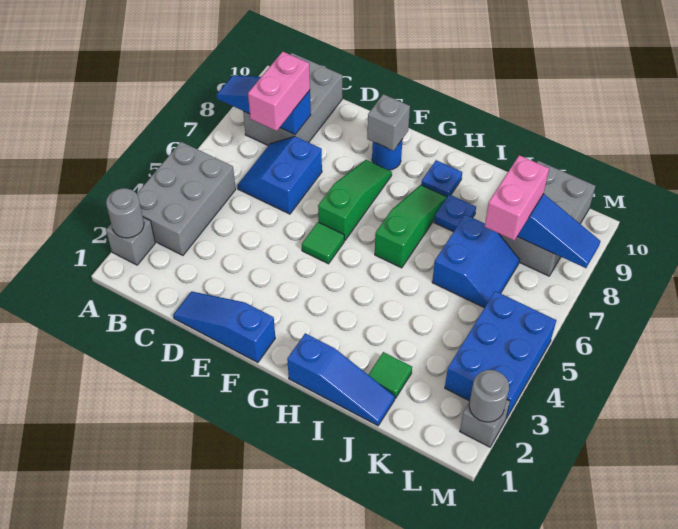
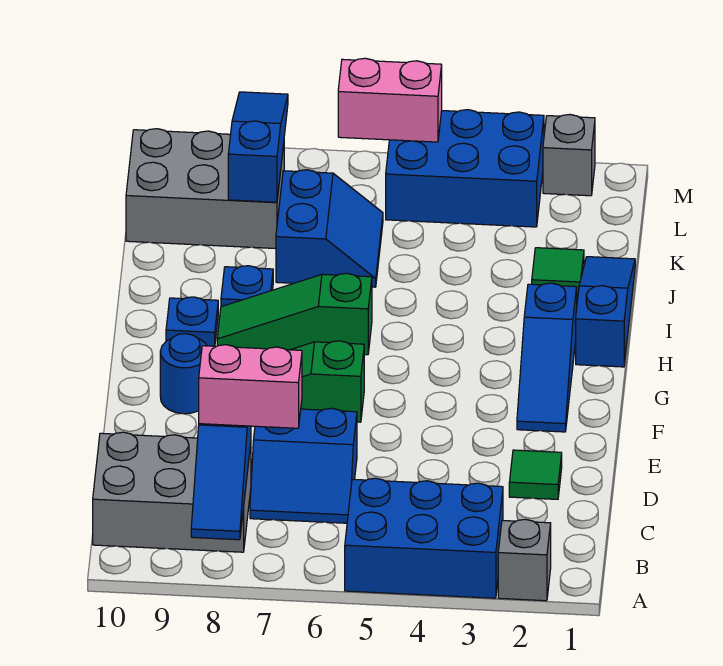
grey round brick A2 level 2 -> none
grey brick A3:B5 level 1 -> blue brick A3:B5 level 1
blue slope D1:F1 level 1 top F -> blue slope F2:H2 level 1 top H
green tile F5 level 1 -> green tile D2 level 1
grey brick F9 level 2 -> none
blue slope J6:K7 level 1 top J -> blue slope J6:K7 level 1 top 7
pink brick K7:K8 level 3 -> pink brick M5:M6 level 2
grey round brick M2 level 2 -> none

